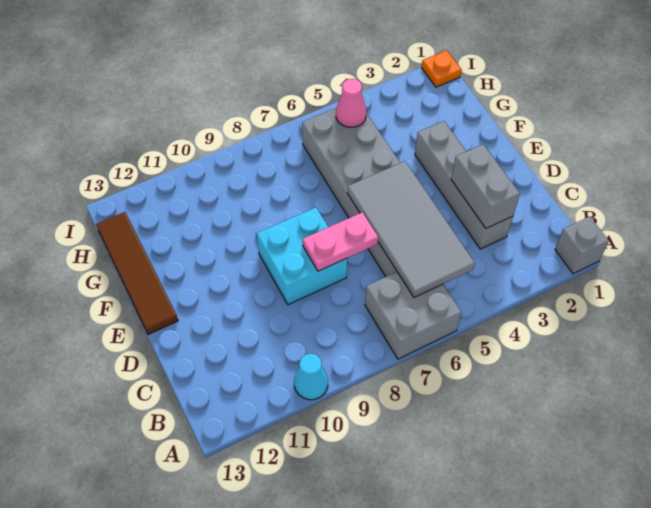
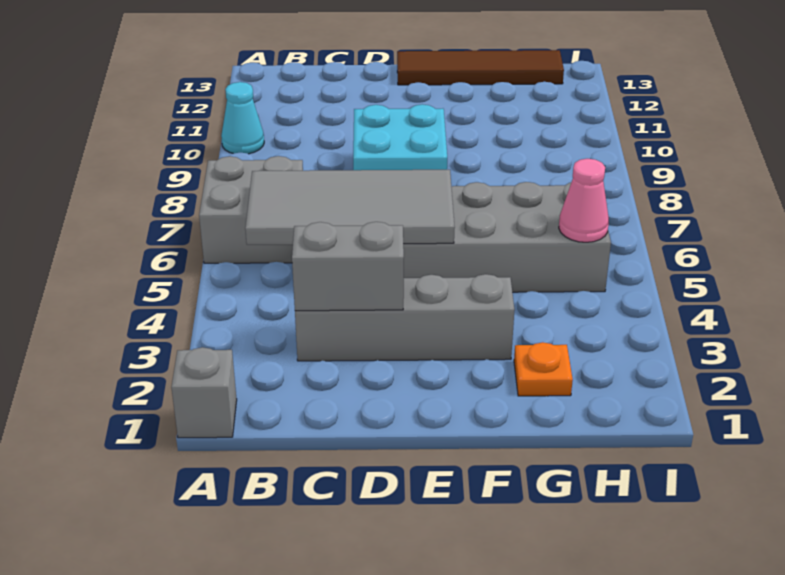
pink plate D7:D8 level 2 -> none
orange plate I1 level 1 -> orange plate G2 level 1

